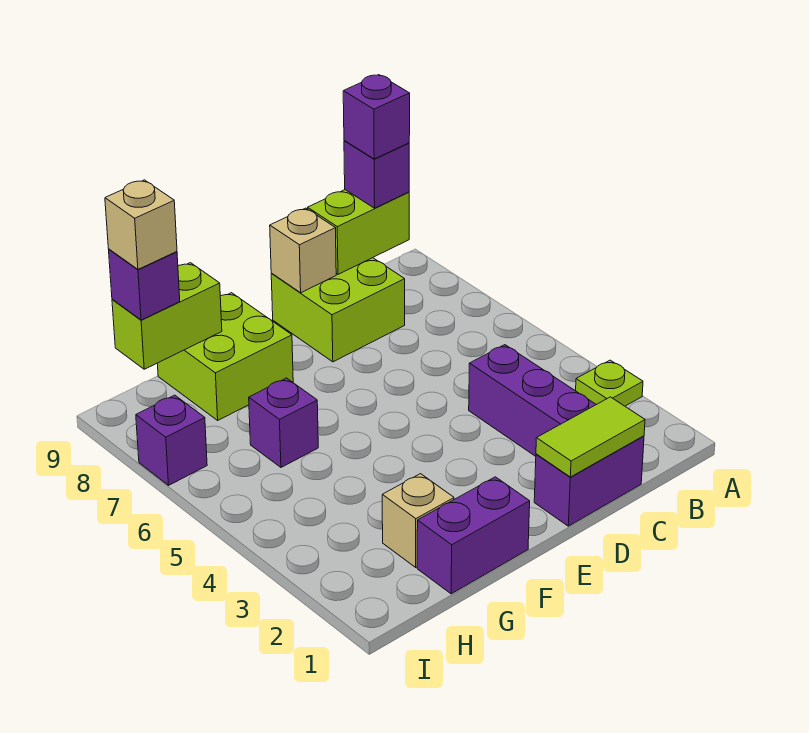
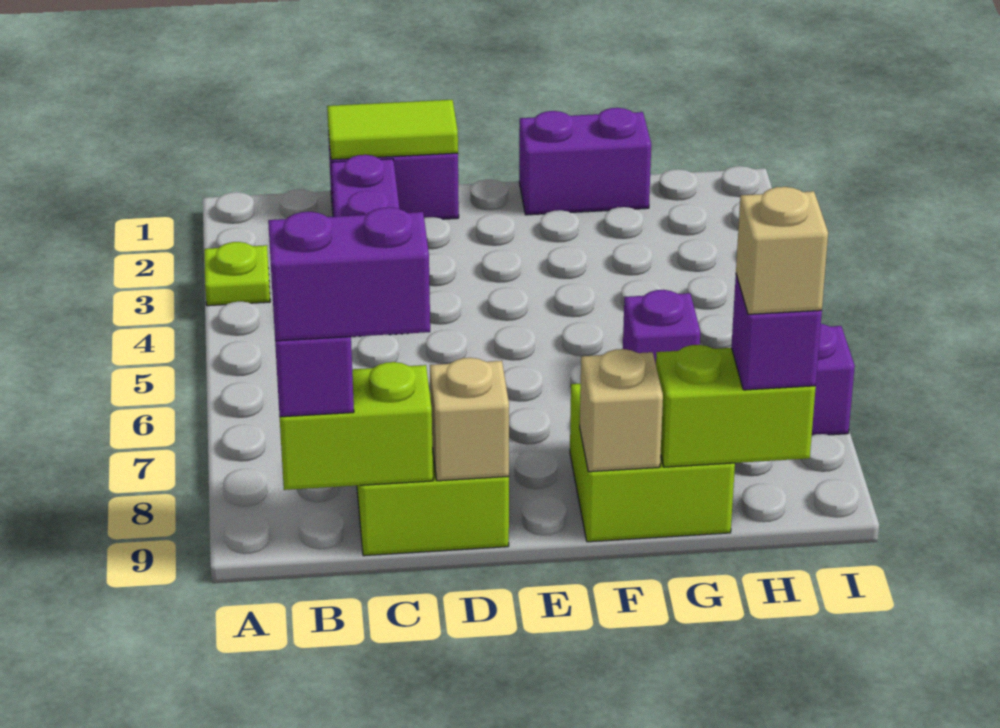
purple brick B9 level 4 -> purple brick B9:C9 level 4
tan brick G2 level 1 -> tan brick F9 level 2

